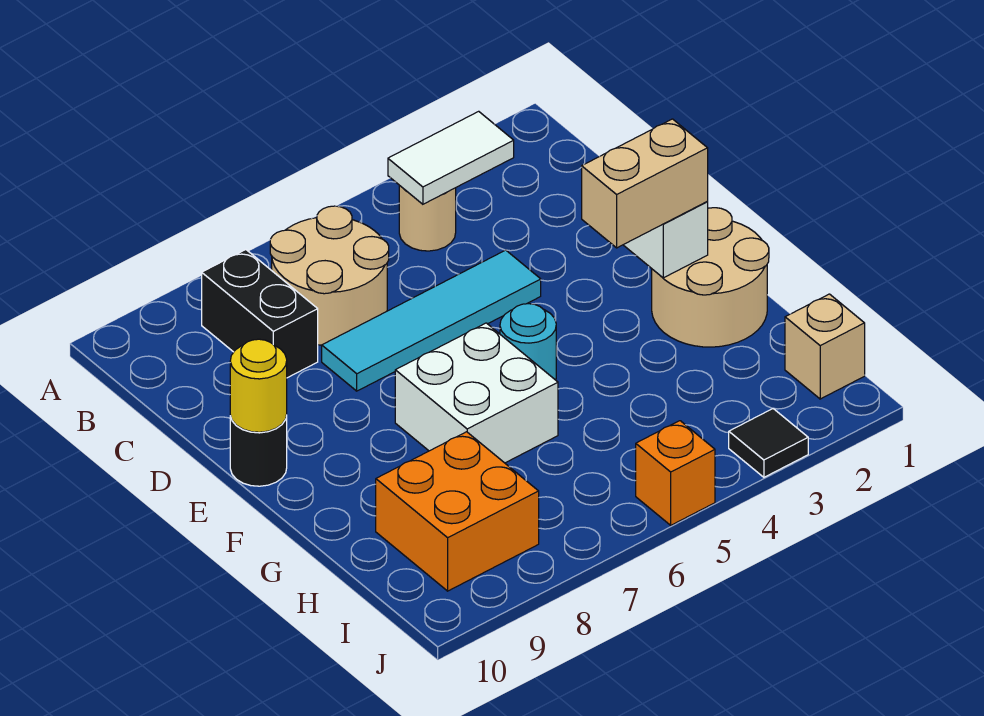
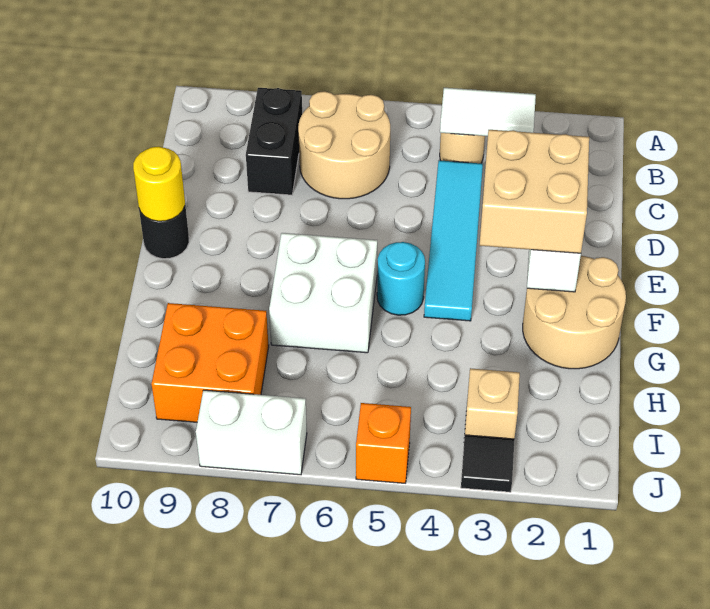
cyan tile D4:D7 level 1 -> cyan tile C4:F4 level 1
tan brick F2:F3 level 3 -> tan brick E2:F3 level 3
tan brick I1 level 1 -> tan brick I3 level 1
none -> white brick J7:J8 level 1

